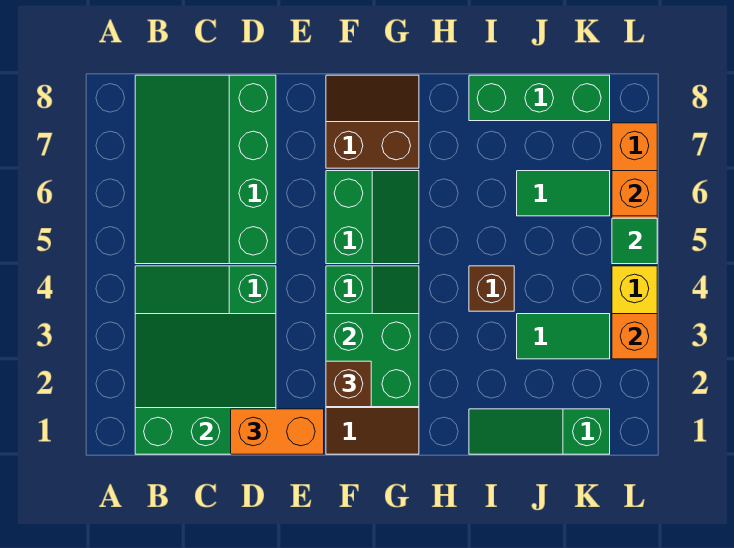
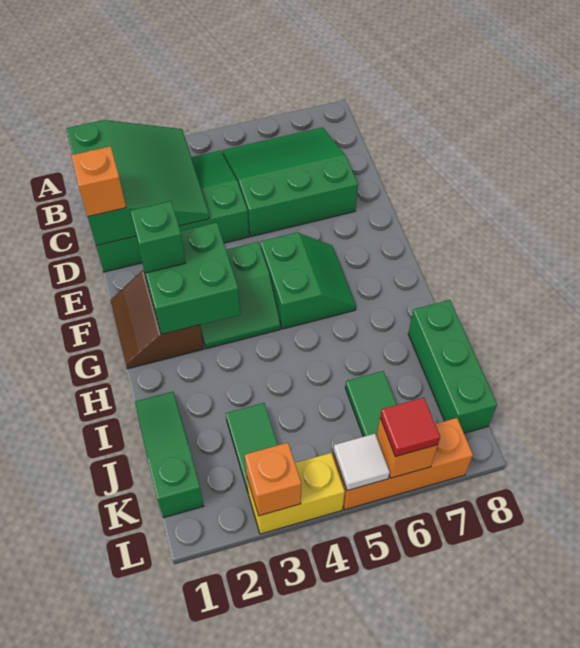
green slope B5:D8 level 1 top D -> green slope B5:D7 level 1 top D
orange brick D1:E1 level 3 -> orange brick D1 level 3
brown brick F2 level 3 -> green brick F2 level 3
green slope F5:G6 level 1 top F -> green slope F5:G6 level 1 top 5
brown slope F7:G8 level 1 top 7 -> none
brown brick I4 level 1 -> none
green tile L5 level 2 -> white tile L5 level 2
none -> red tile L6 level 3

